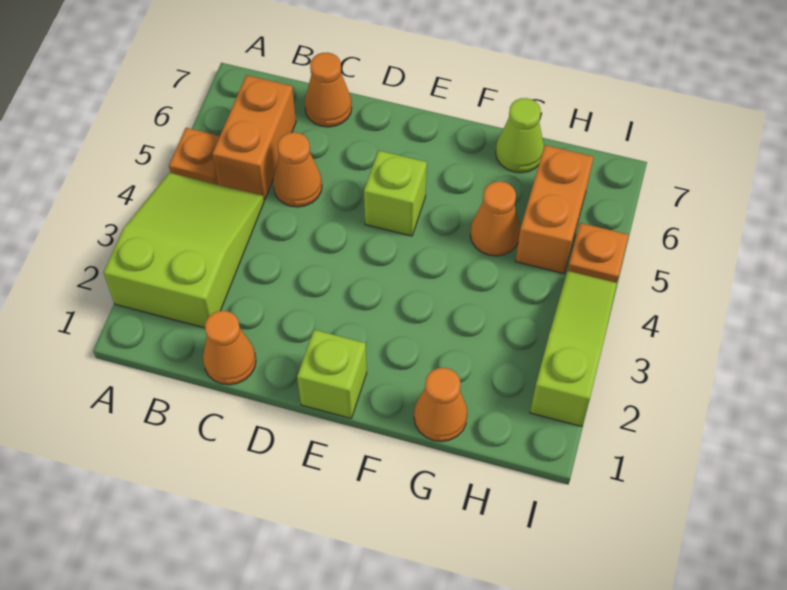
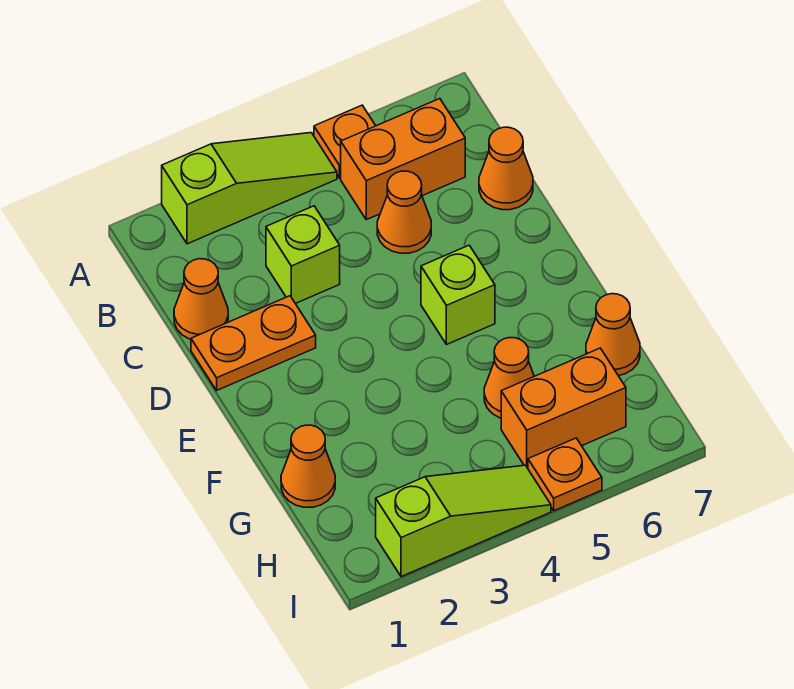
lime slope A2:B4 level 1 top 2 -> lime slope A2:A4 level 1 top 2
none -> orange plate D1:D2 level 1
lime brick E1 level 1 -> lime brick C3 level 1
lime cone G7 level 1 -> orange cone G7 level 1

